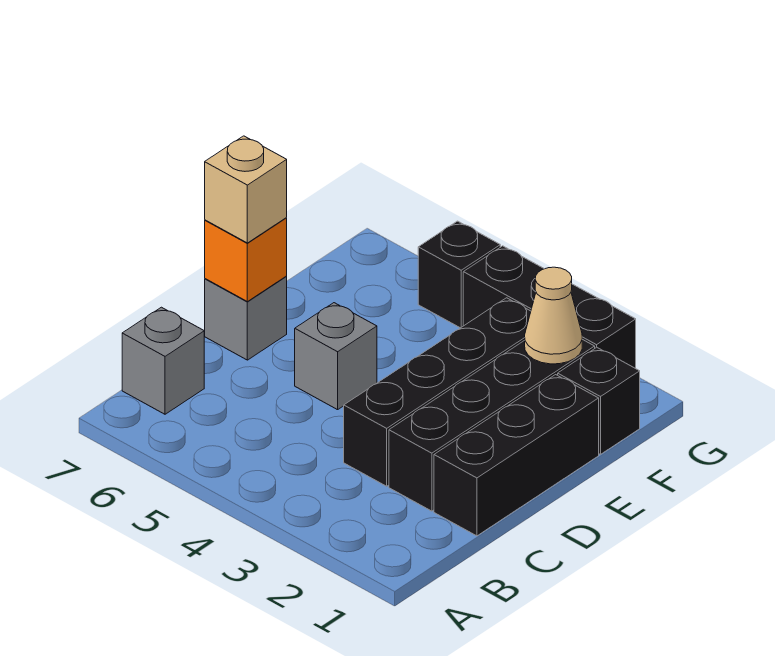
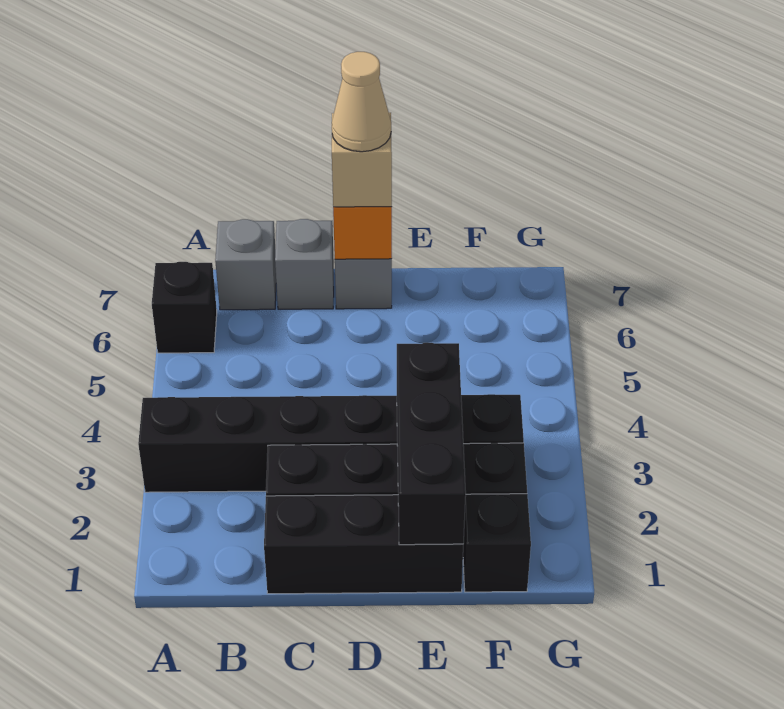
black brick C3:F3 level 1 -> black brick A3:F3 level 1
grey brick D5 level 1 -> grey brick C7 level 1
tan cone F2 level 2 -> tan cone D7 level 4
black brick G2:G4 level 1 -> black brick E1:E3 level 2
black brick G5 level 1 -> black brick A6 level 1

